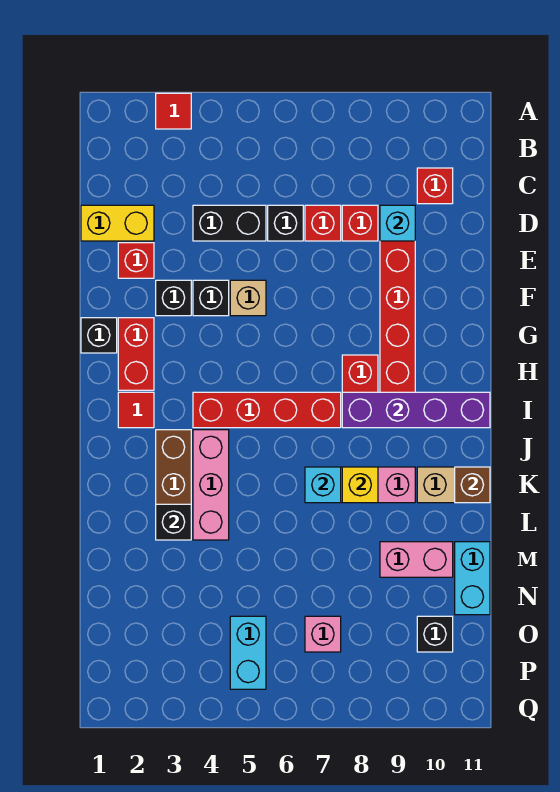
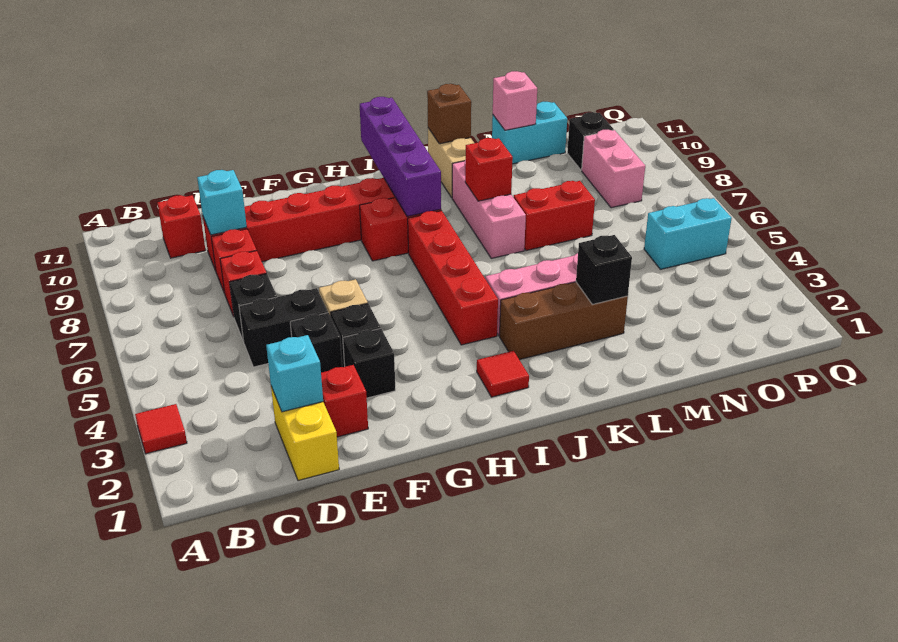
black brick D4:D5 level 1 -> black brick D5:E5 level 1
black brick G1 level 1 -> black brick E4 level 1
red brick G2:H2 level 1 -> red brick L7:M7 level 1
cyan brick K7 level 2 -> cyan brick D2 level 2
yellow brick K8 level 2 -> red brick K8 level 2
pink brick M9:M10 level 1 -> pink brick O8:O9 level 1
pink brick O7 level 1 -> pink brick M11 level 2

